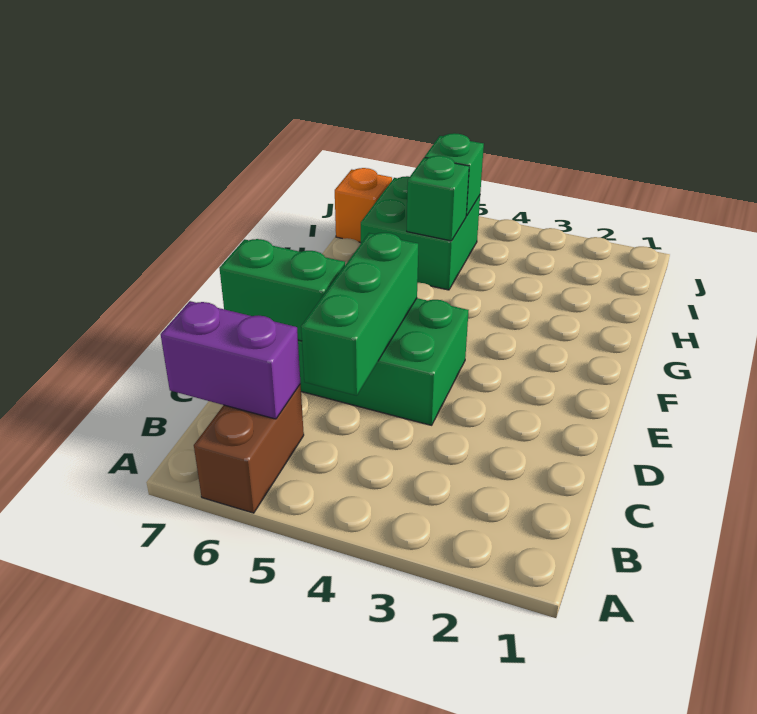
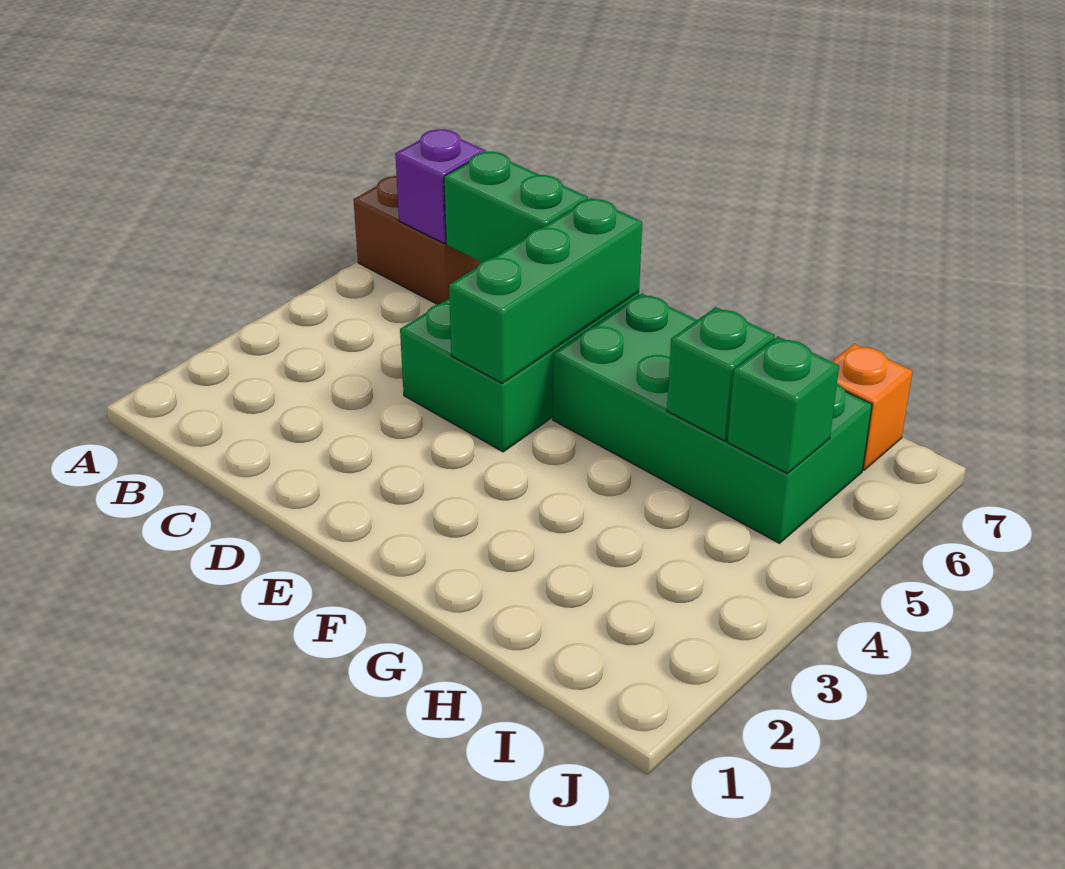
purple brick B6:B7 level 2 -> purple brick B6 level 2
green brick C5:E5 level 2 -> green brick E4:E6 level 2
green brick D6:D7 level 2 -> green brick C6:D6 level 2
green brick H5:I6 level 1 -> green brick F5:I6 level 1

